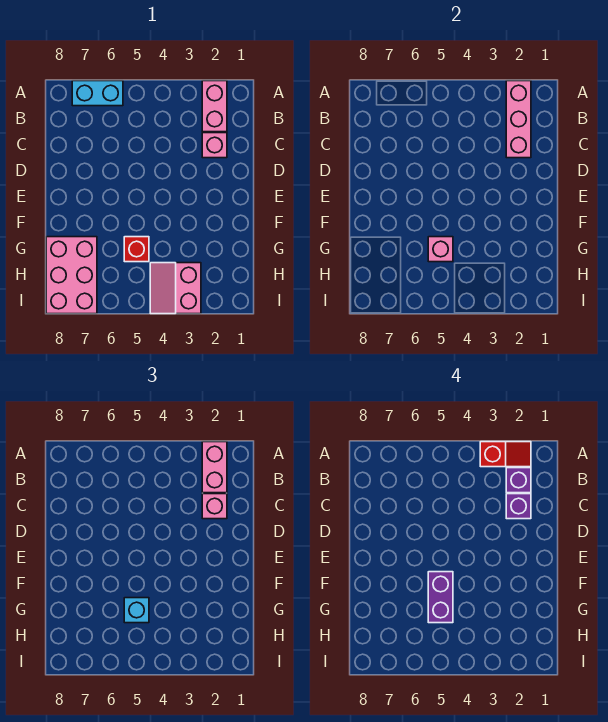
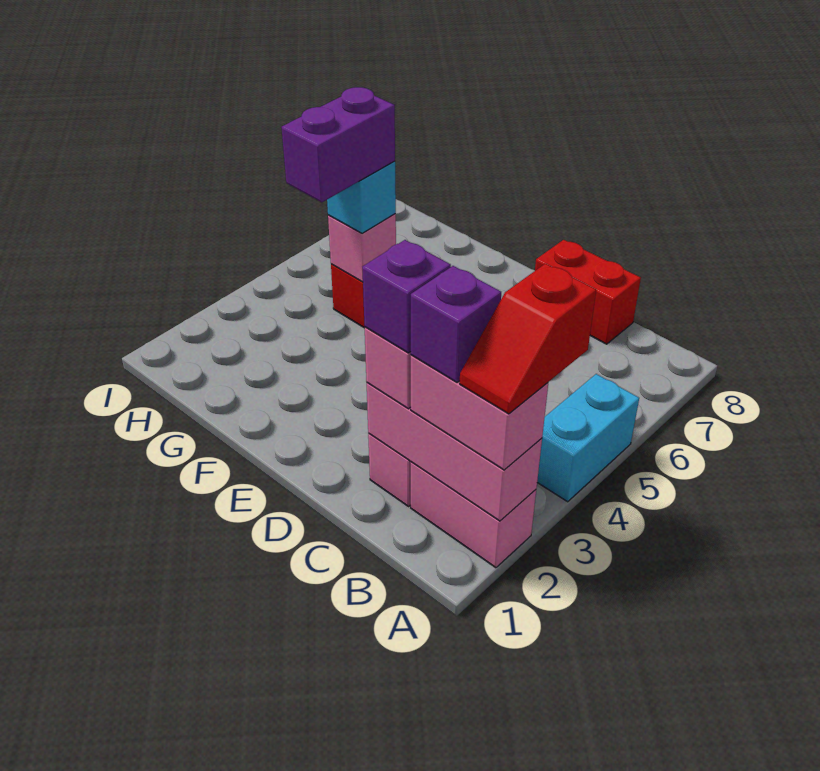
cyan brick A6:A7 level 1 -> cyan brick A4:A5 level 1
none -> red brick C8:D8 level 1
purple brick F5:G5 level 4 -> purple brick G4:G5 level 4
pink brick G7:I8 level 1 -> none
pink slope H3:I4 level 1 top 3 -> none

